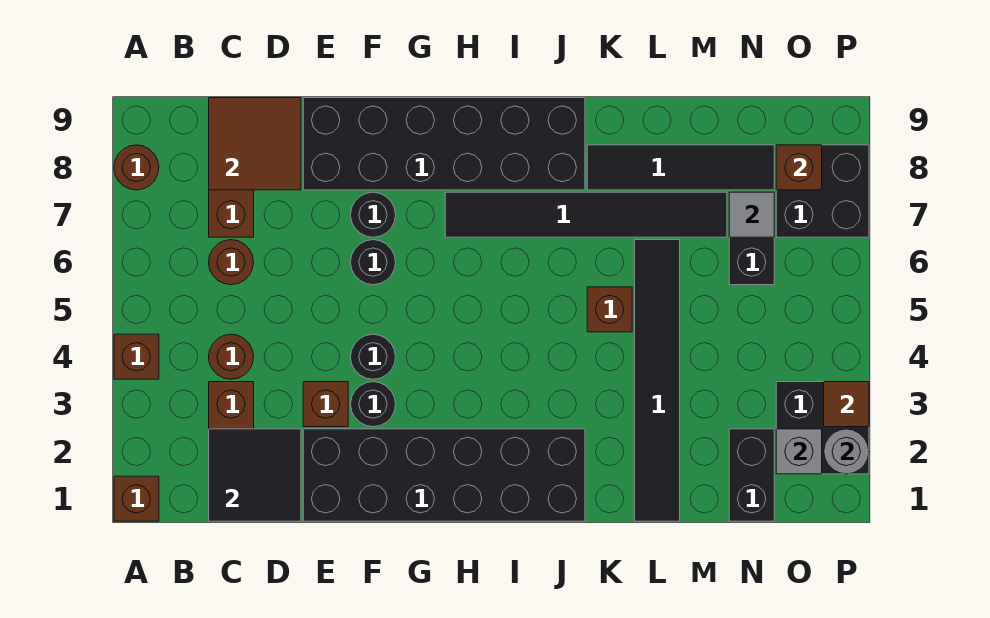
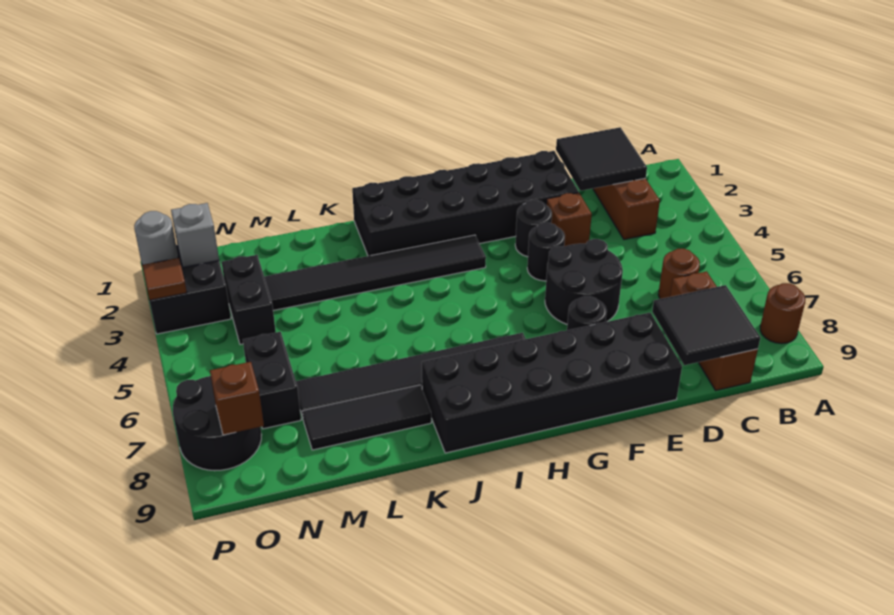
brown brick A1 level 1 -> none
brown brick A4 level 1 -> none
brown round brick C4 level 1 -> none
brown tile C8:D9 level 2 -> black tile C8:D9 level 2
black round brick F6 level 1 -> black round brick E5:F6 level 1
brown brick K5 level 1 -> none
black tile K8:N8 level 1 -> black tile K8:M8 level 1
black tile L1:L6 level 1 -> black tile H3:M3 level 1
black brick N1:N2 level 1 -> black brick N3:N4 level 1
grey tile N7 level 2 -> none
black brick O7:P8 level 1 -> black round brick O7:P8 level 1

